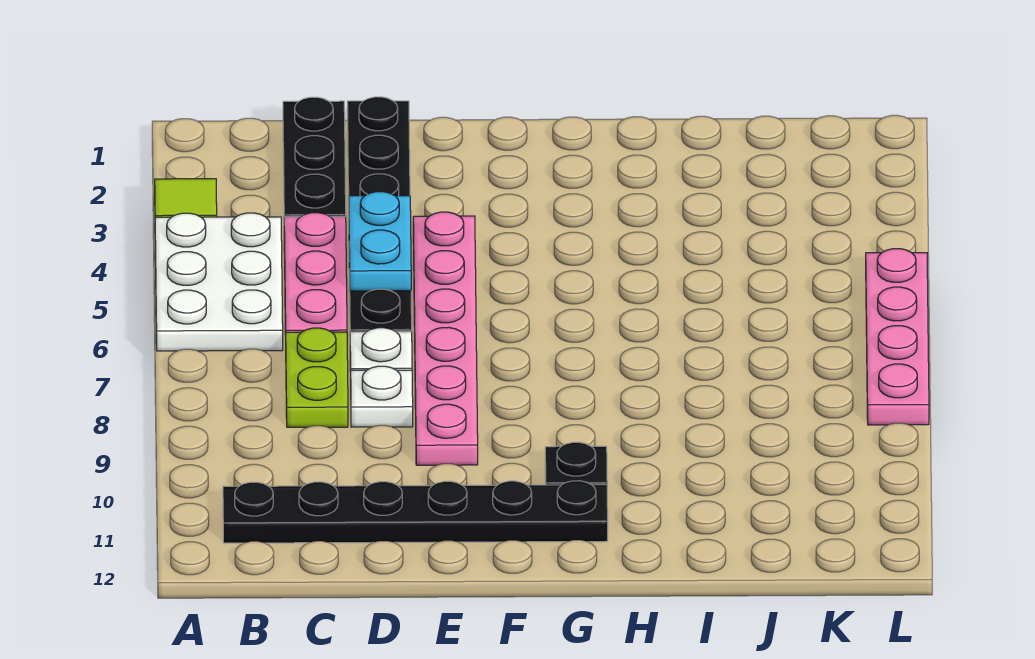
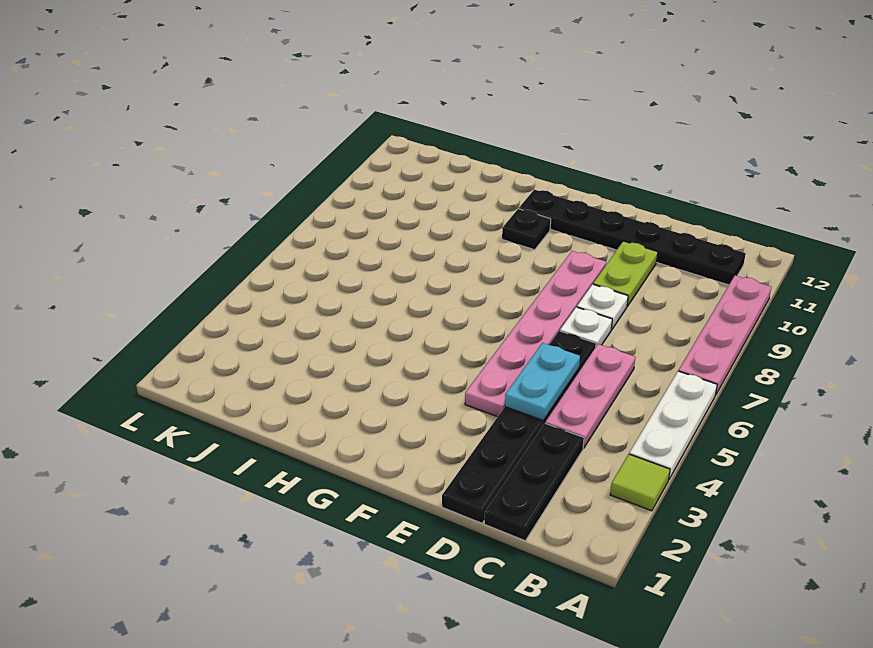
white plate A4:B6 level 1 -> white plate A4:A6 level 1
lime plate C7:C8 level 1 -> lime plate D9:D10 level 1
pink plate L5:L8 level 1 -> pink plate A7:A10 level 1

